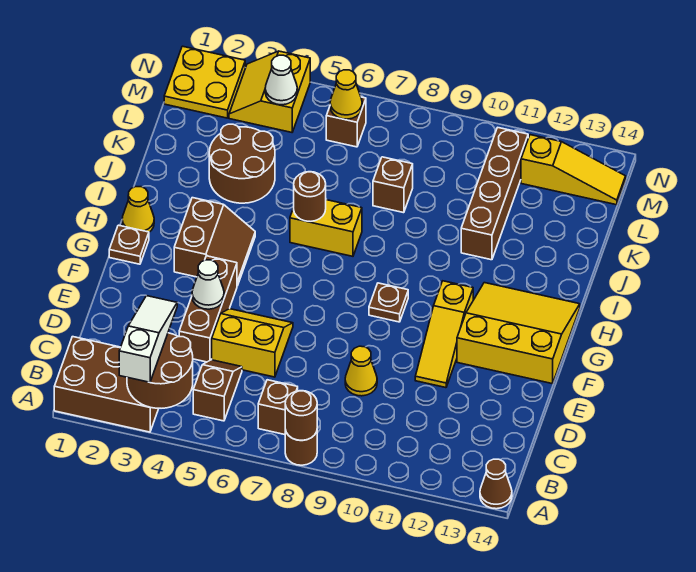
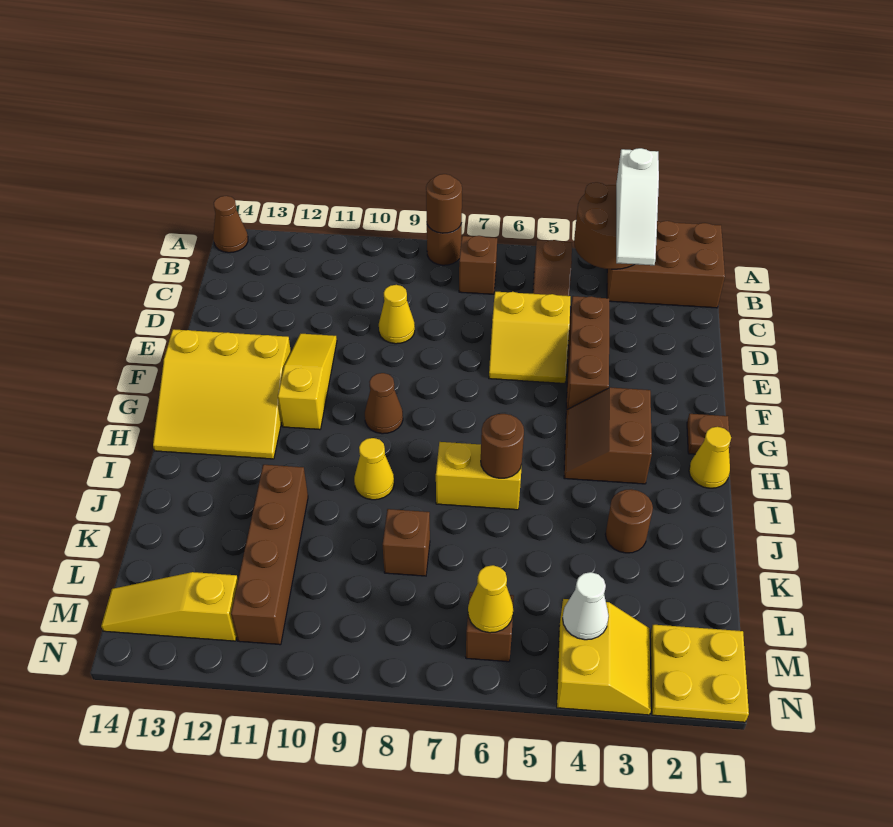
white cone E4 level 2 -> none
brown plate G9 level 1 -> brown cone G9 level 1
none -> yellow cone I9 level 1
brown round brick J3:K4 level 1 -> brown round brick J3 level 1

